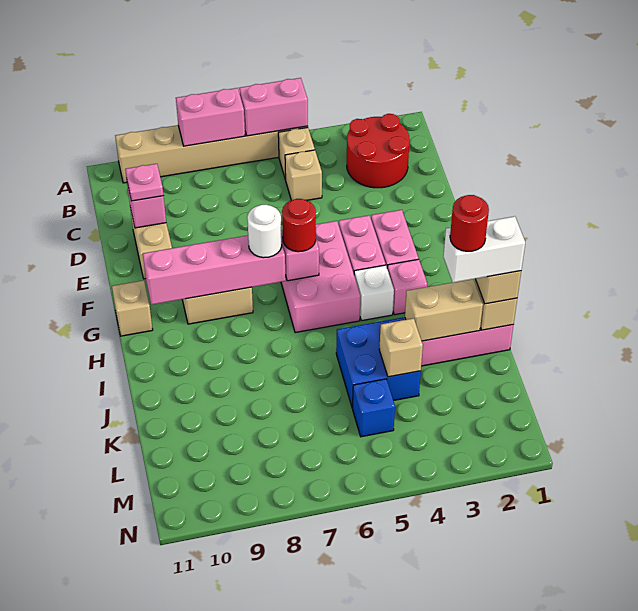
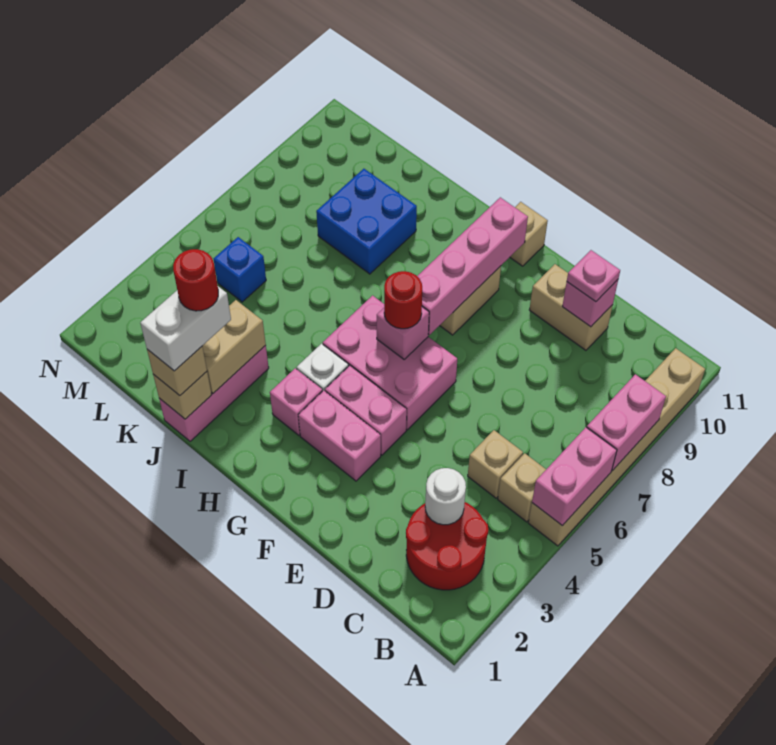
white round brick G7 level 3 -> white round brick C3 level 2
blue brick J4:K5 level 1 -> blue brick J8:K9 level 1
tan brick K4 level 2 -> none

